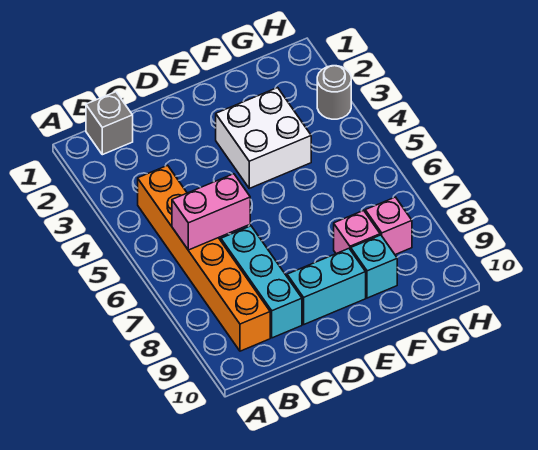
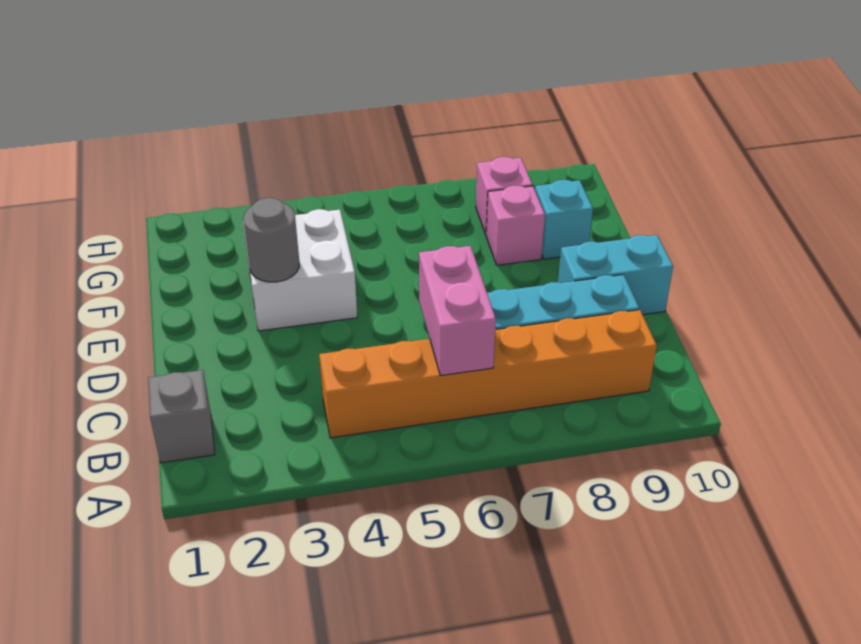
cyan brick D9:E9 level 1 -> cyan brick D9:D10 level 1
grey round brick H3 level 1 -> grey round brick E3 level 2

